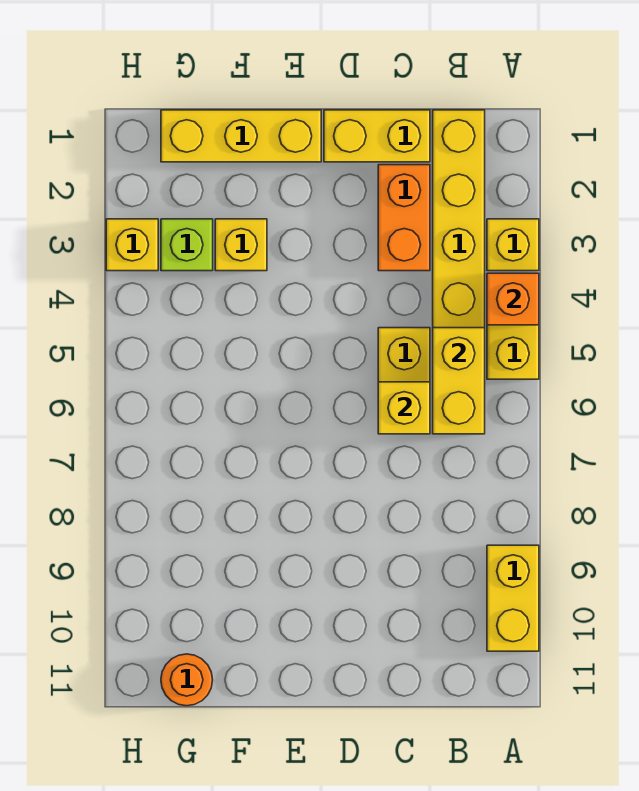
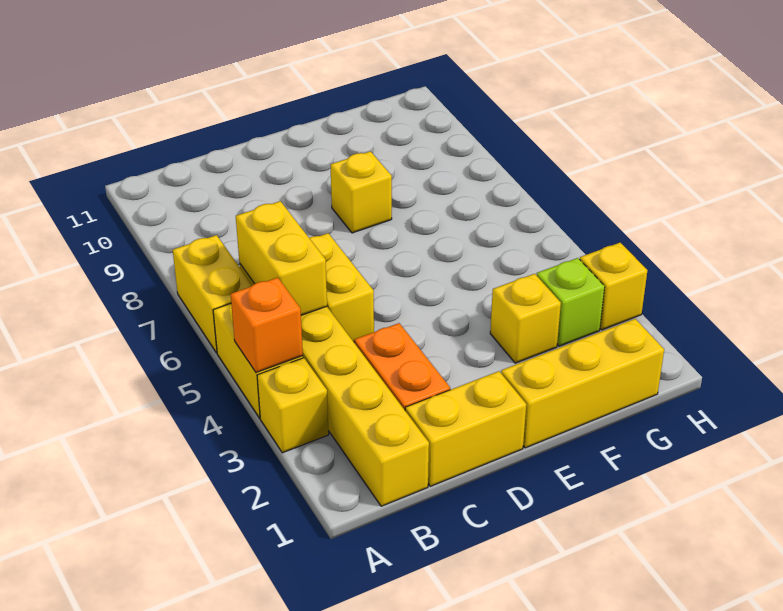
yellow brick A9:A10 level 1 -> yellow brick A6:A7 level 1
yellow brick C6 level 2 -> yellow brick E8 level 1
orange round brick G11 level 1 -> none

